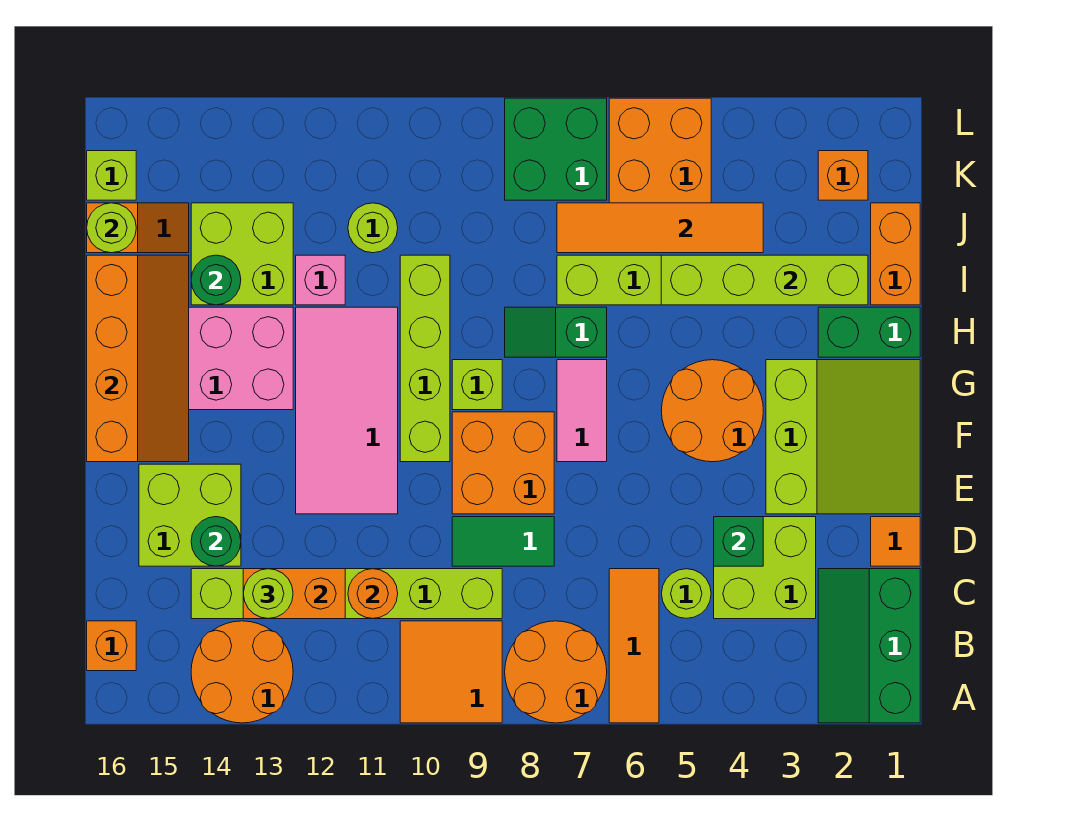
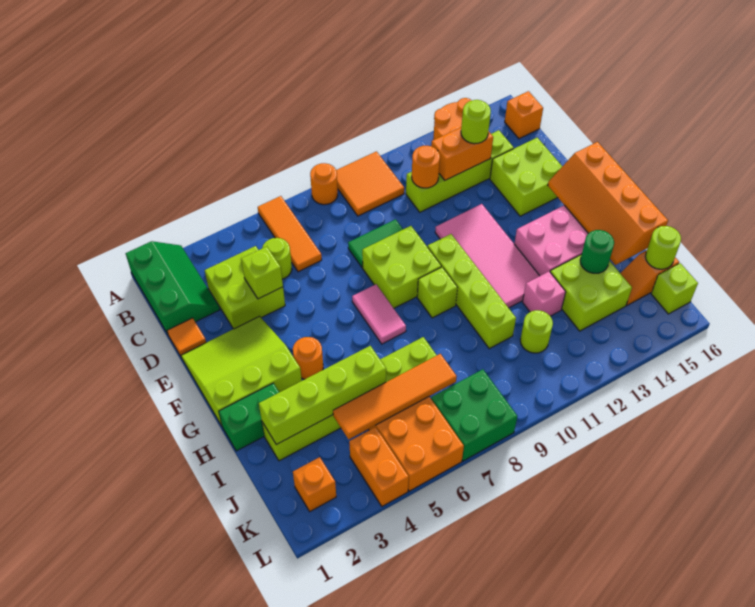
orange round brick A7:B8 level 1 -> orange round brick A8 level 1
lime brick C9:C14 level 1 -> lime brick C11:C14 level 1
green brick D4 level 2 -> lime brick D4 level 2
green round brick D14 level 2 -> none
lime slope E1:G3 level 1 top 3 -> lime slope E1:G3 level 1 top G
orange brick E8:F9 level 1 -> lime brick E8:F9 level 1
orange round brick F4:G5 level 1 -> orange round brick G4 level 1
green slope H7:H8 level 1 top 7 -> none
orange brick I1:J1 level 1 -> orange brick K4:L4 level 1

